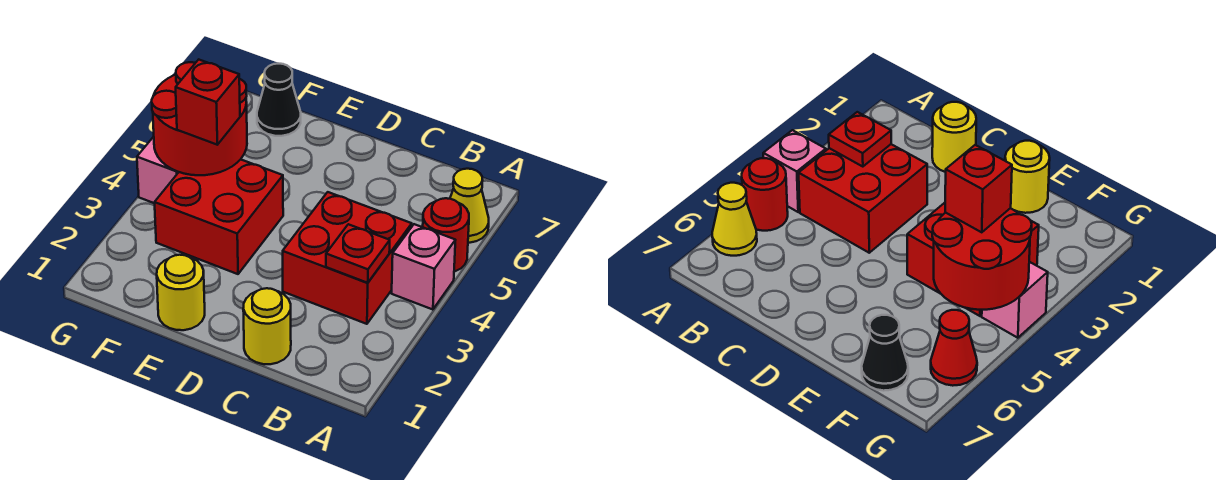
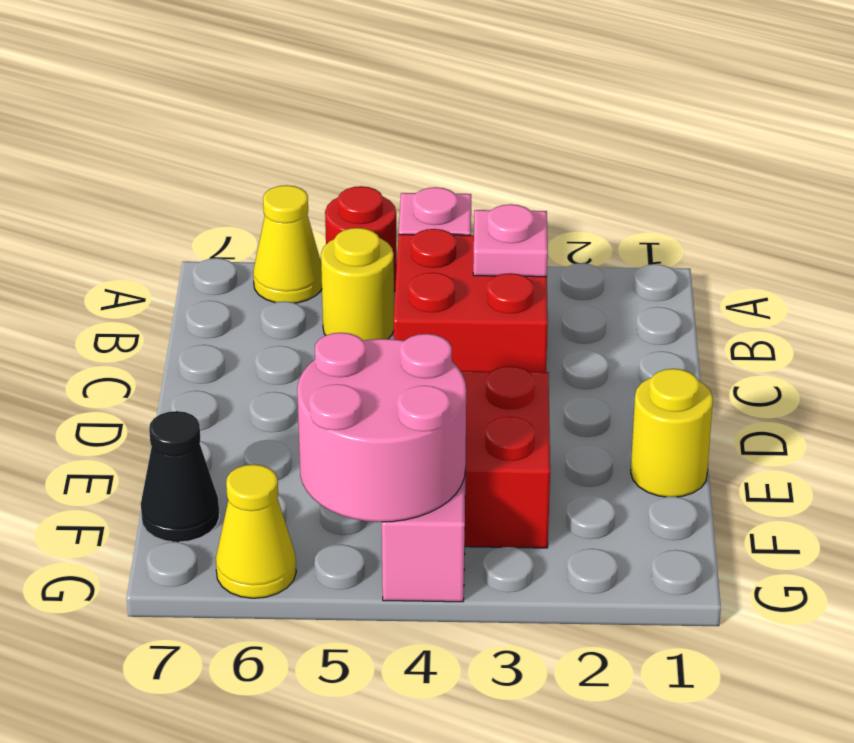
red plate B3 level 2 -> pink plate B3 level 2
yellow round brick C1 level 1 -> yellow round brick B5 level 1
red round brick F4:G5 level 2 -> pink round brick F4:G5 level 2
red brick F4 level 3 -> none
red cone G6 level 1 -> yellow cone G6 level 1

